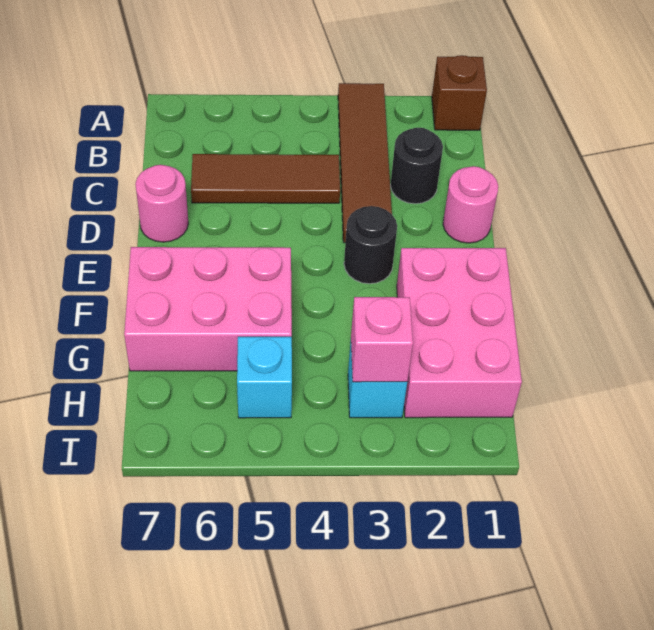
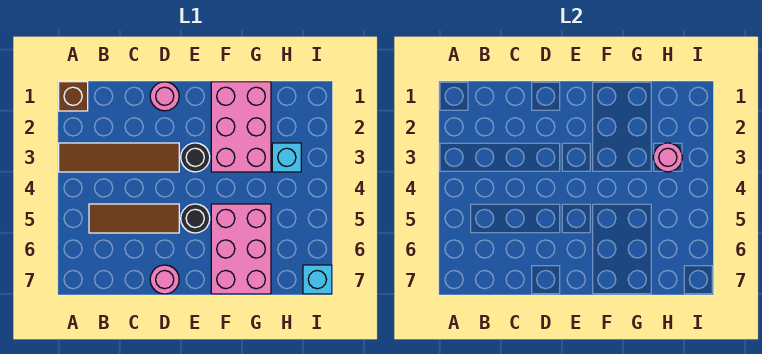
black round brick C2 level 1 -> black round brick E5 level 1
brown tile C4:C6 level 1 -> brown tile B5:D5 level 1
pink brick F1:H2 level 1 -> pink brick F1:G3 level 1
pink brick H3 level 2 -> pink round brick H3 level 2
cyan brick H5 level 1 -> cyan brick I7 level 1

